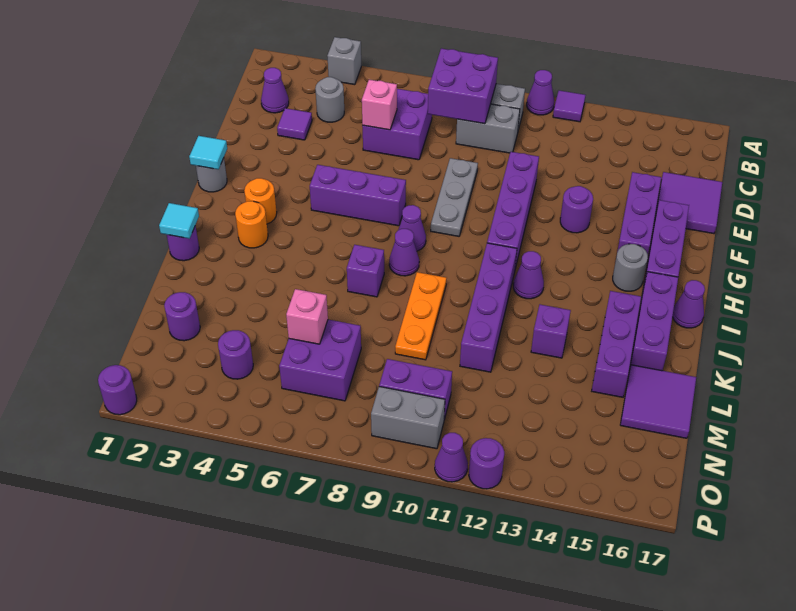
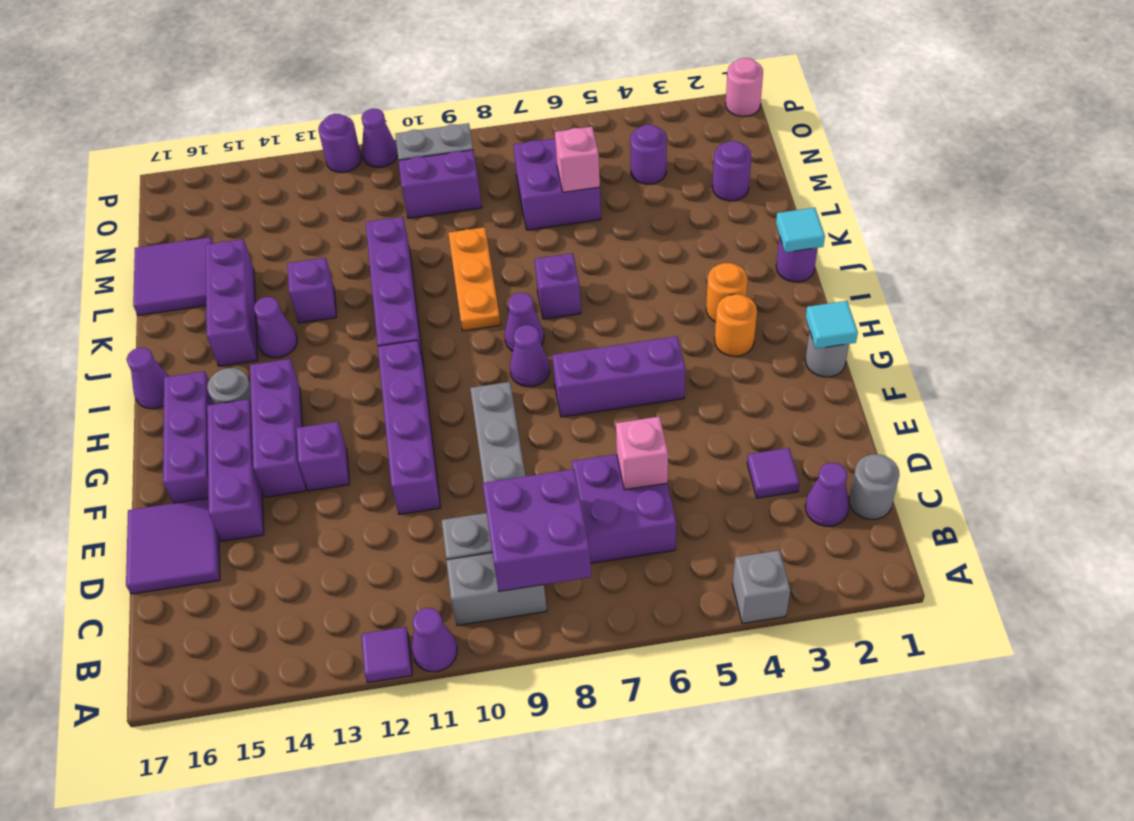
grey round brick C4 level 1 -> grey round brick C1 level 1
purple round brick F13 level 1 -> purple brick F13 level 1
purple cone I12 level 1 -> purple cone J14 level 1
purple brick I16:K16 level 1 -> purple brick F14:H14 level 1
purple round brick P1 level 1 -> pink round brick P1 level 1

